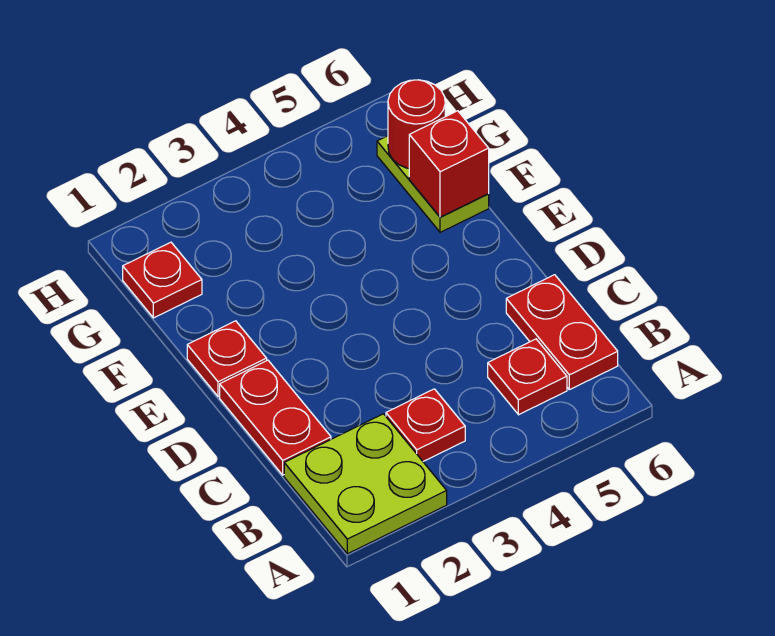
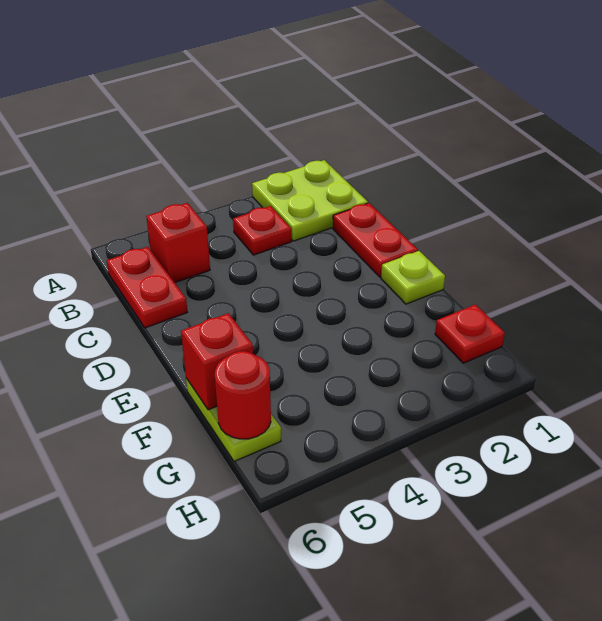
red plate B5 level 1 -> red brick B5 level 1
red plate E1 level 1 -> lime plate E1 level 1

